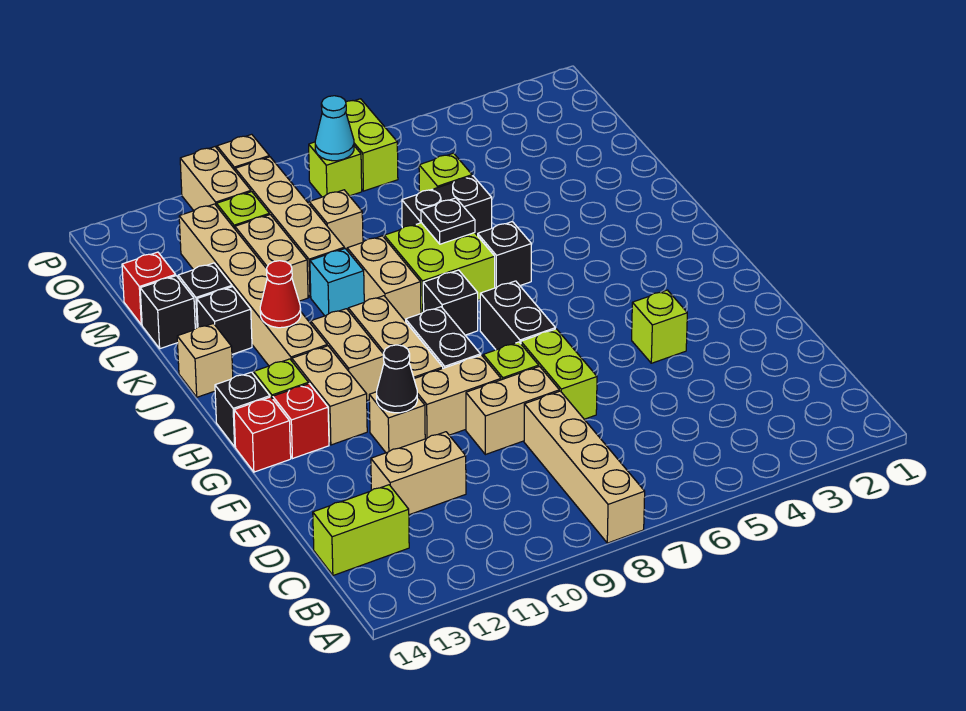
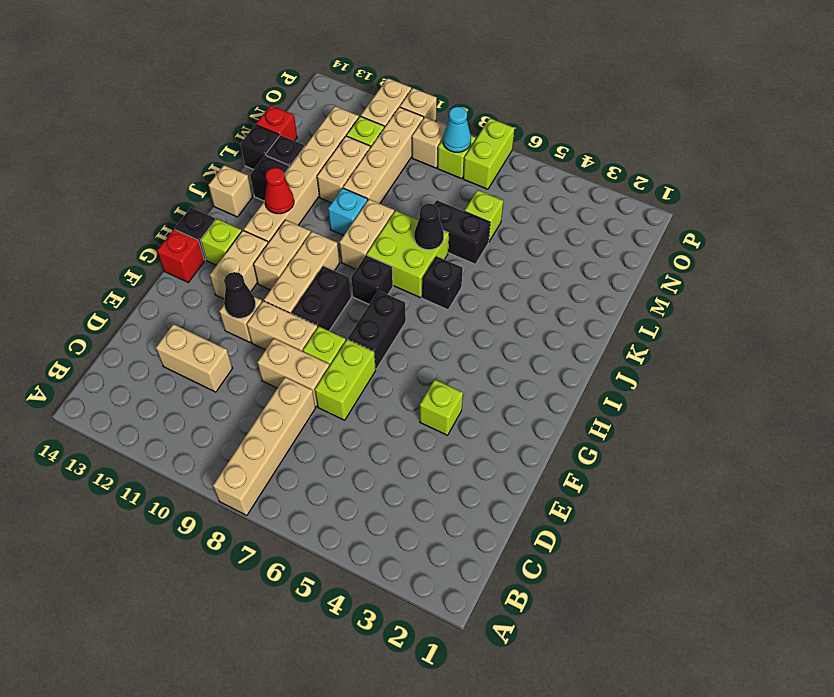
lime brick C13:C14 level 1 -> none
red brick G13 level 1 -> none
black plate K7 level 2 -> black cone K7 level 2
tan brick M9 level 1 -> tan brick O9 level 1

